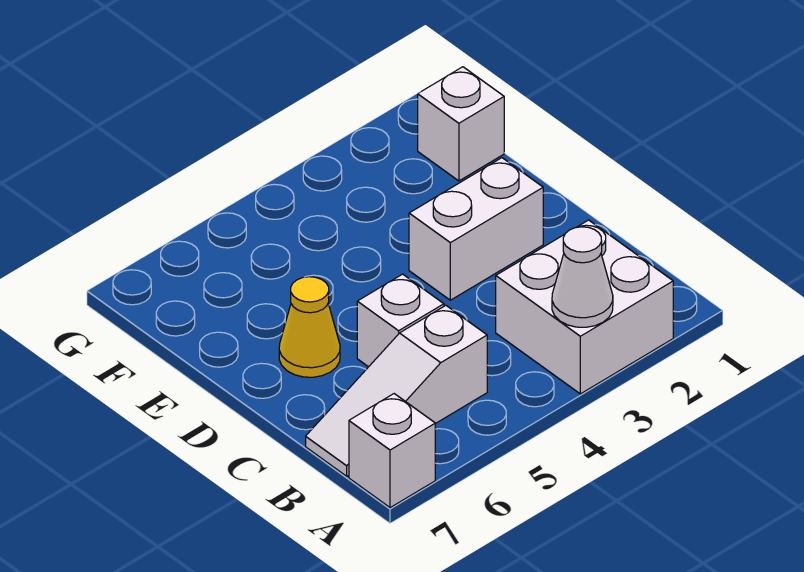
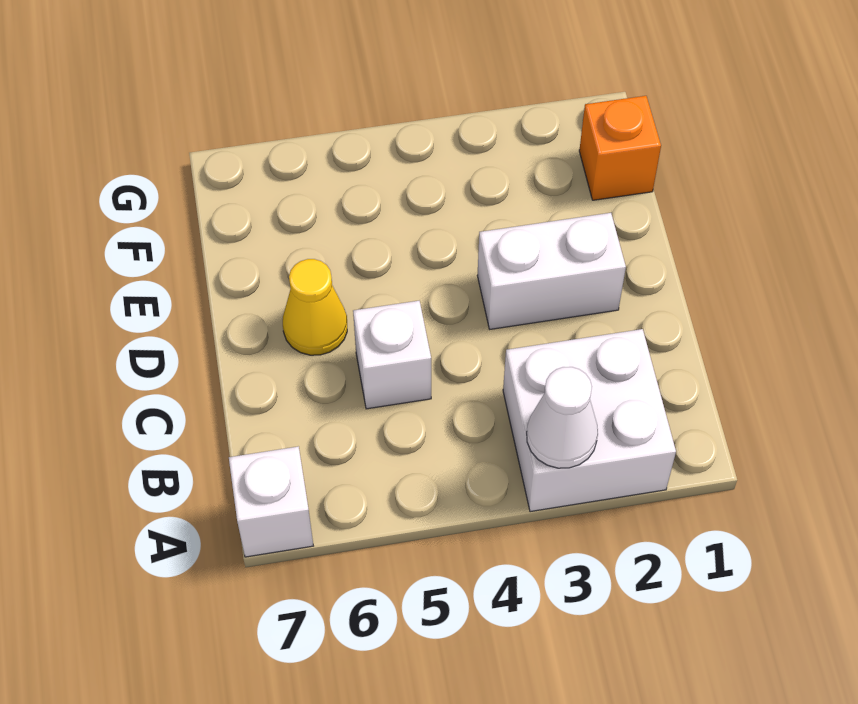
white slope B5:B7 level 1 top 5 -> none
white brick F1 level 1 -> orange brick F1 level 1

